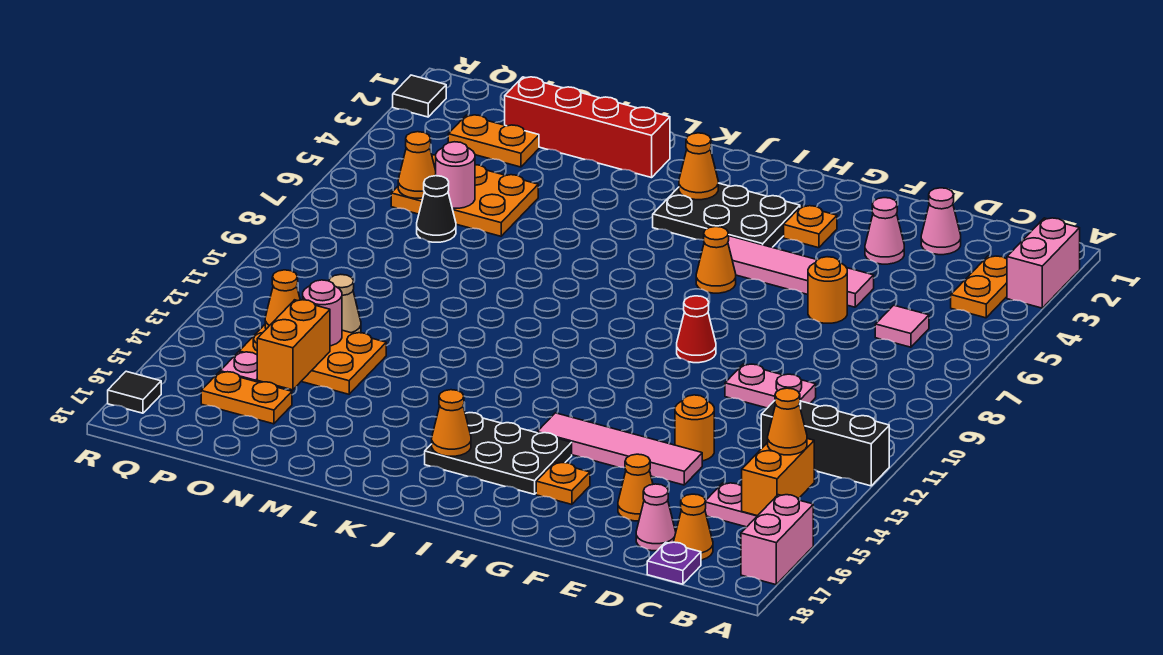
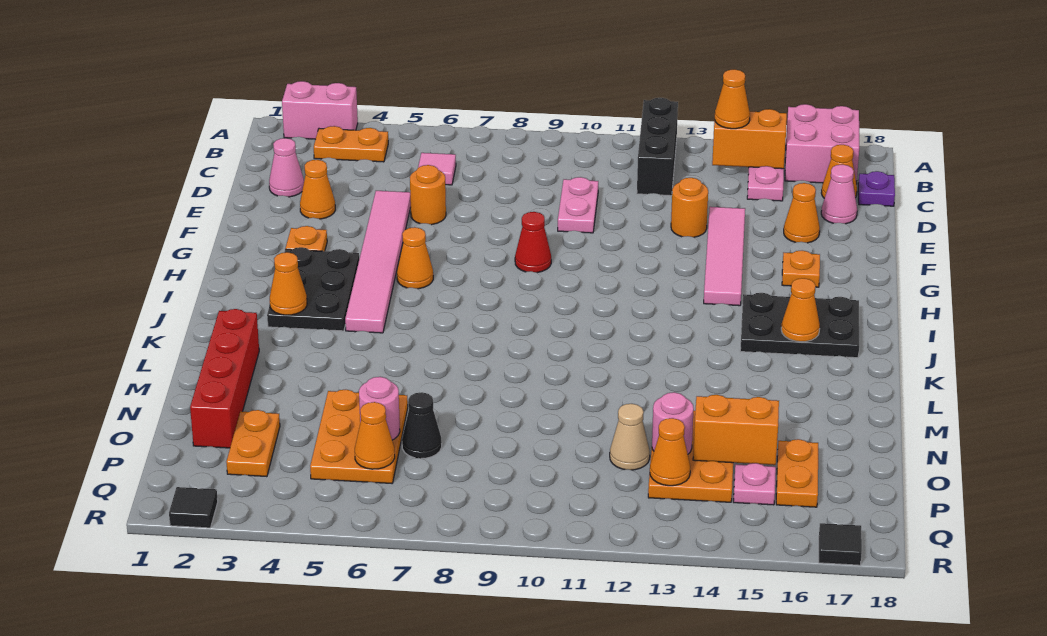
pink brick A16:A17 level 1 -> pink brick A16:B17 level 1
pink cone E3 level 1 -> orange cone E3 level 1
pink tile E5:H5 level 1 -> pink tile E5:J5 level 1
black plate H15:J16 level 1 -> black plate I15:J17 level 1

